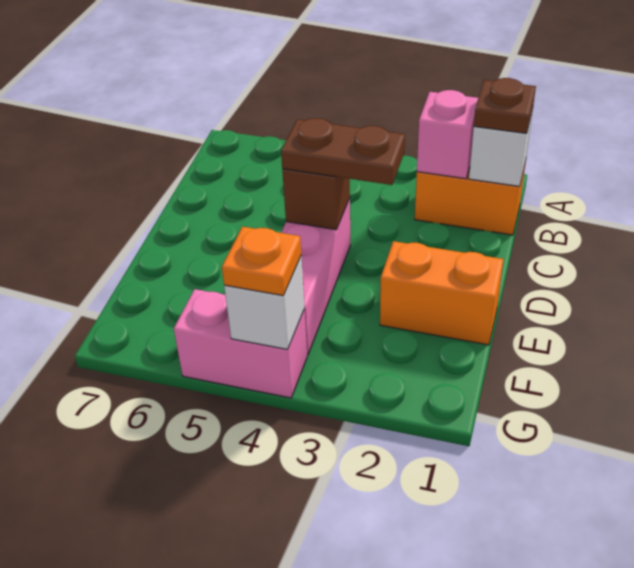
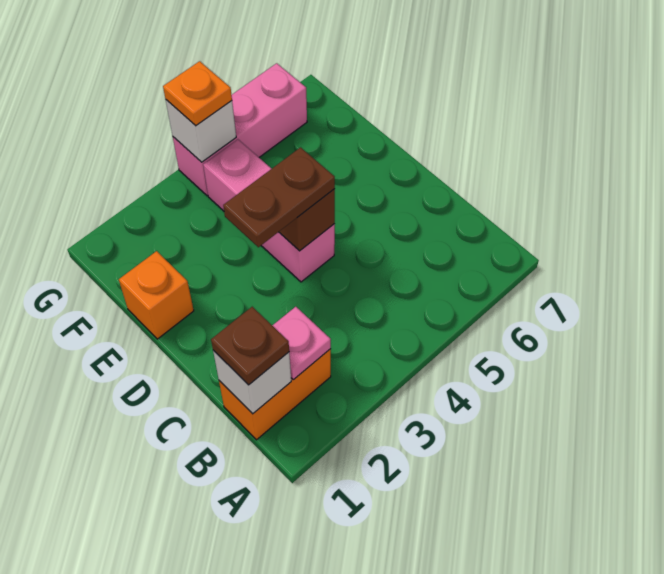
pink brick B2 level 2 -> pink plate B2 level 2
orange brick E1:E2 level 1 -> orange brick E1 level 1
pink brick G4:G5 level 1 -> pink brick G4:G6 level 1

